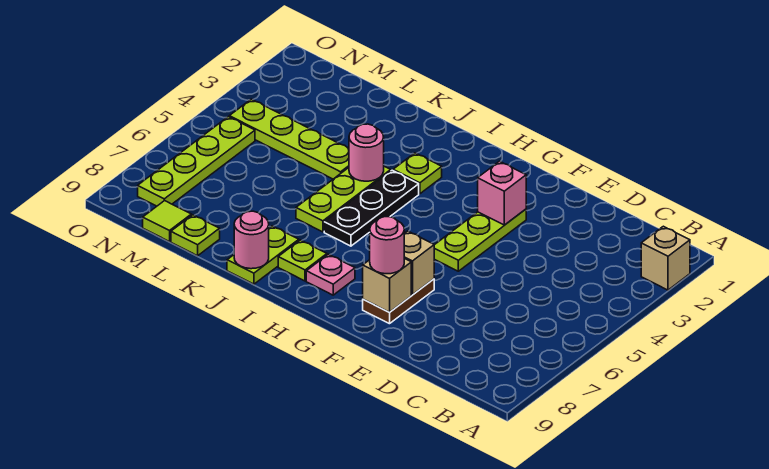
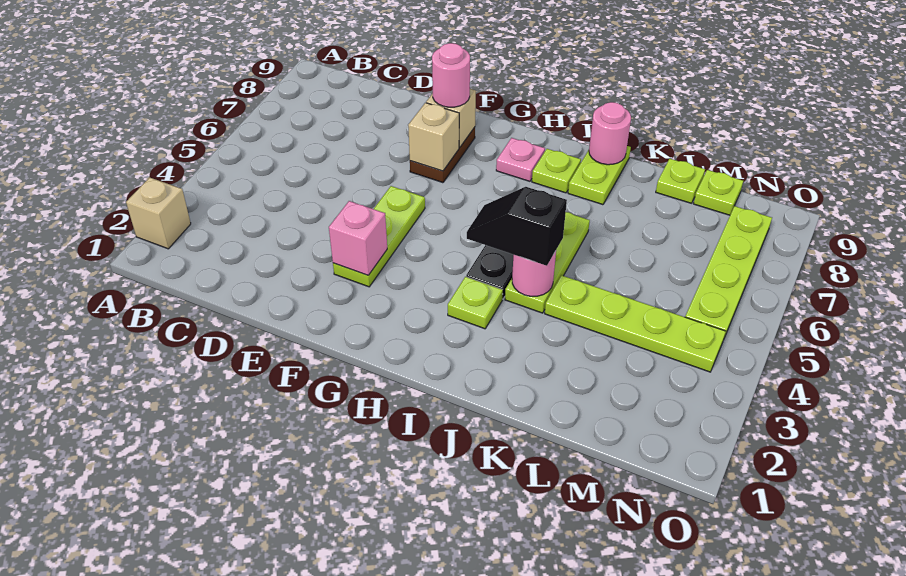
none -> black slope I4:J4 level 3 top J
lime tile M9 level 1 -> lime plate M9 level 1

